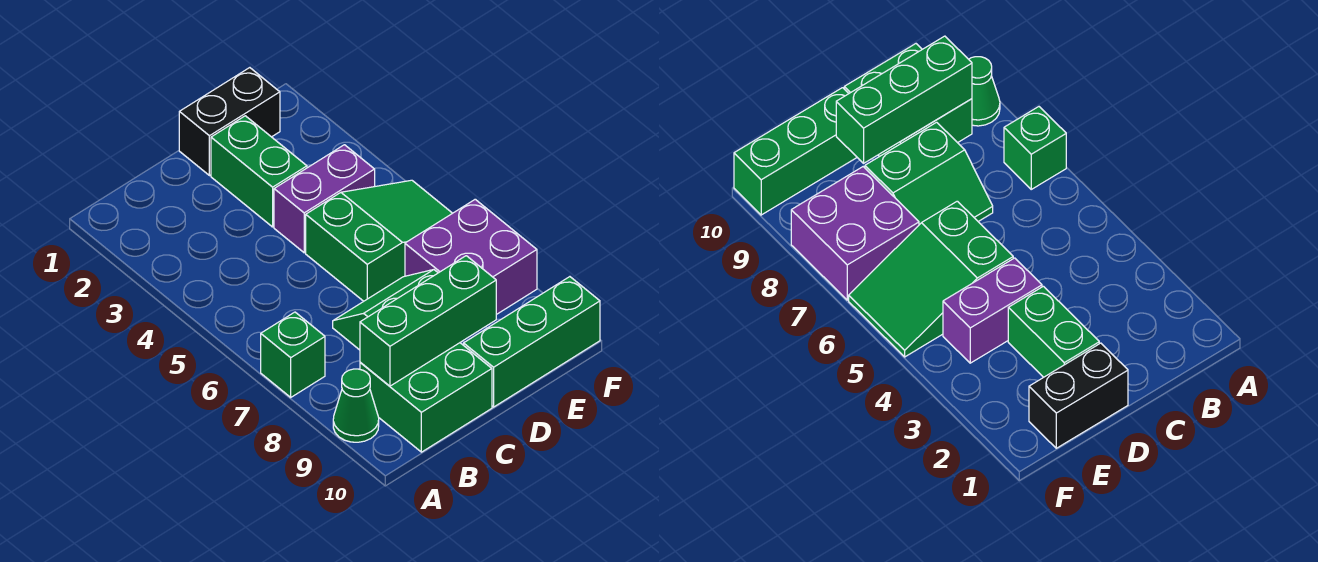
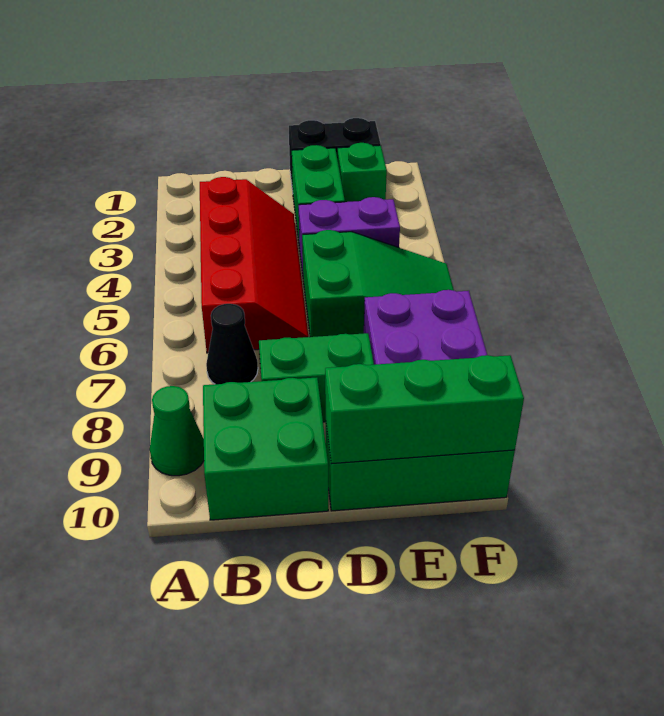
green brick A7 level 1 -> green brick E2 level 1
none -> red slope B3:C6 level 1 top B
none -> black cone B7 level 1
green brick B9:D9 level 2 -> green brick D10:F10 level 2

